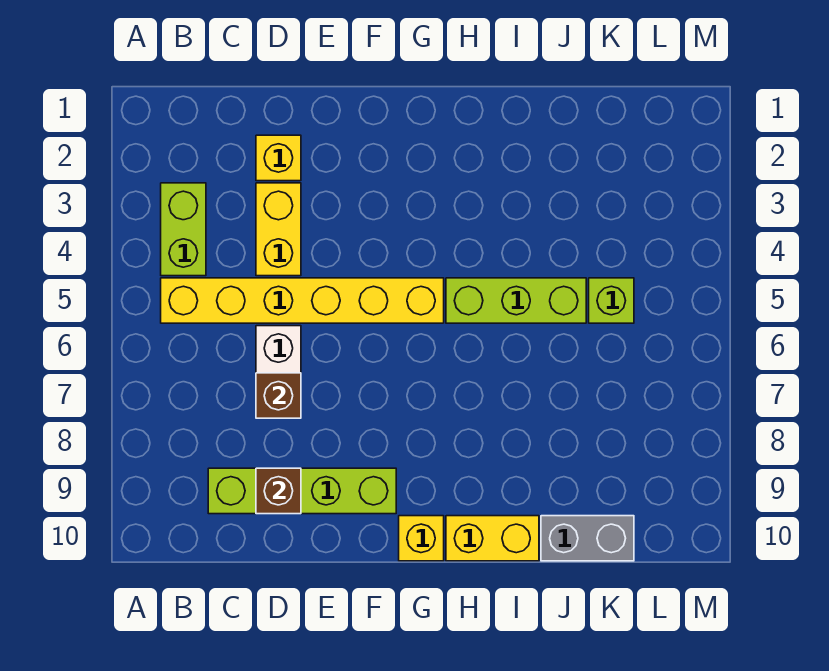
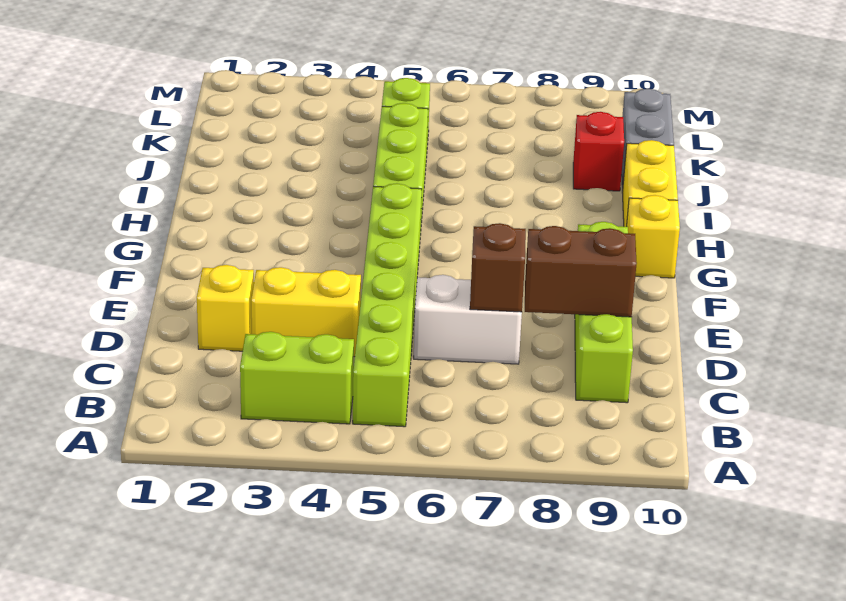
yellow brick B5:G5 level 1 -> lime brick B5:G5 level 1
brown brick D9 level 2 -> brown brick D8:D9 level 2
none -> red brick J9 level 1

